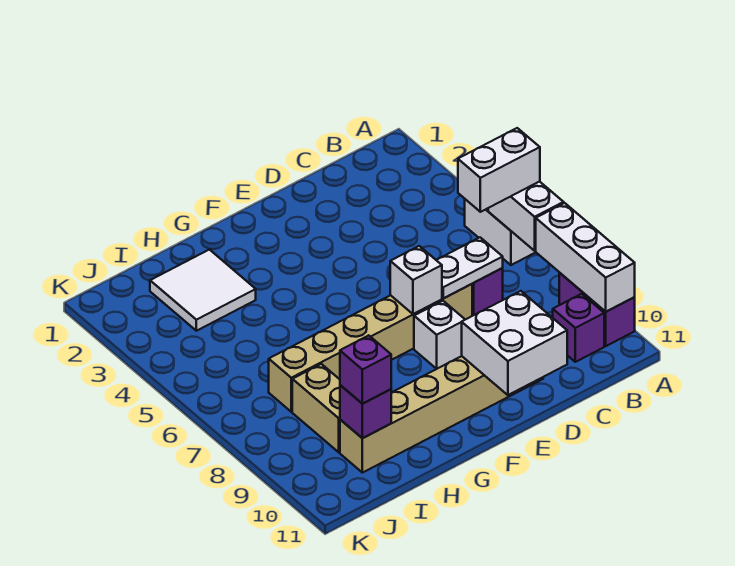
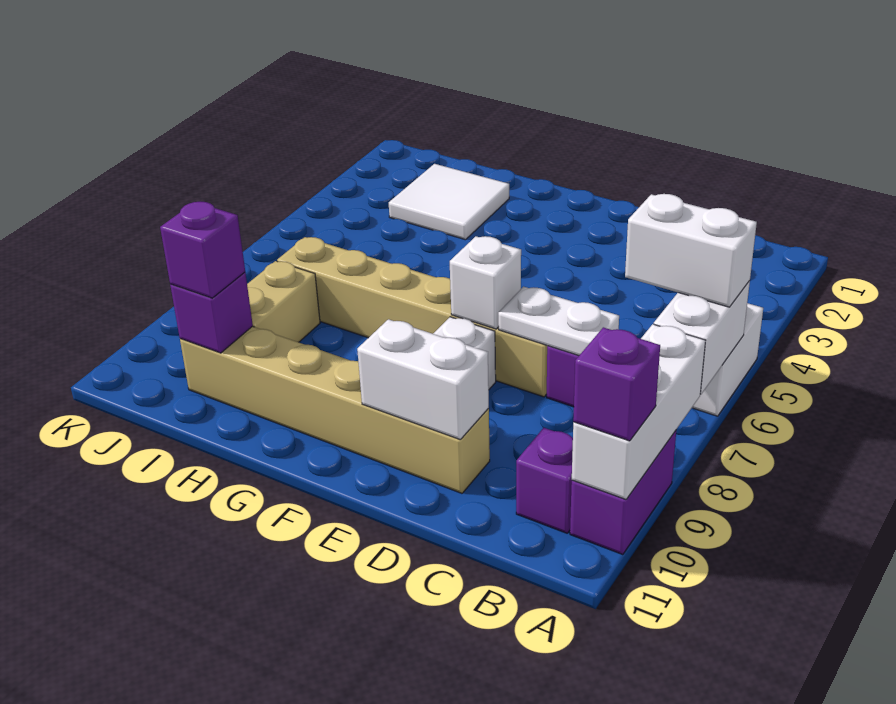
none -> purple brick A10 level 3
white brick D10:E11 level 2 -> white brick D10:E10 level 2

